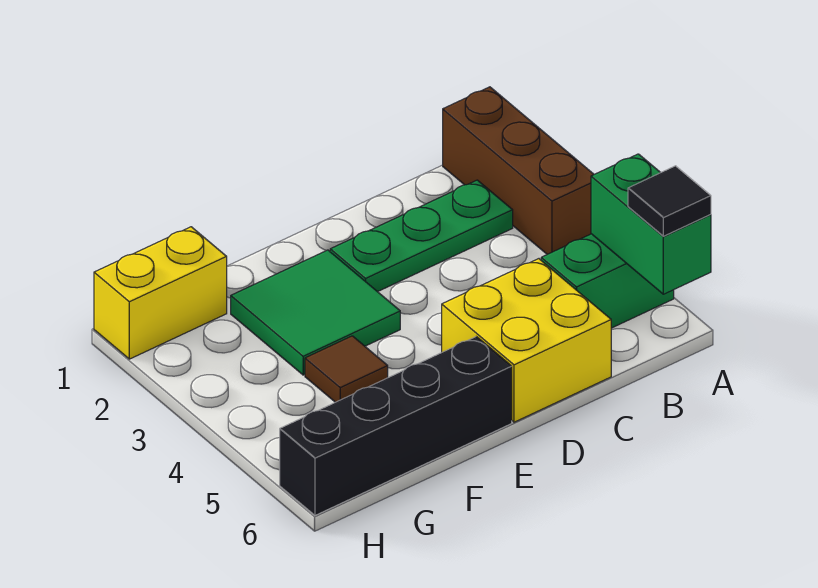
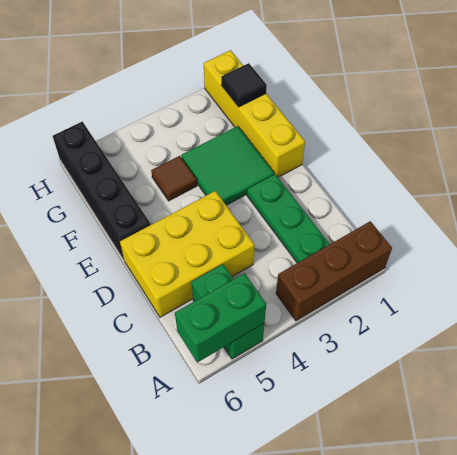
black tile A6 level 3 -> black tile G1 level 2
yellow brick C5:D6 level 1 -> yellow brick C4:D6 level 1
yellow brick G1:H1 level 1 -> yellow brick E1:H1 level 1

